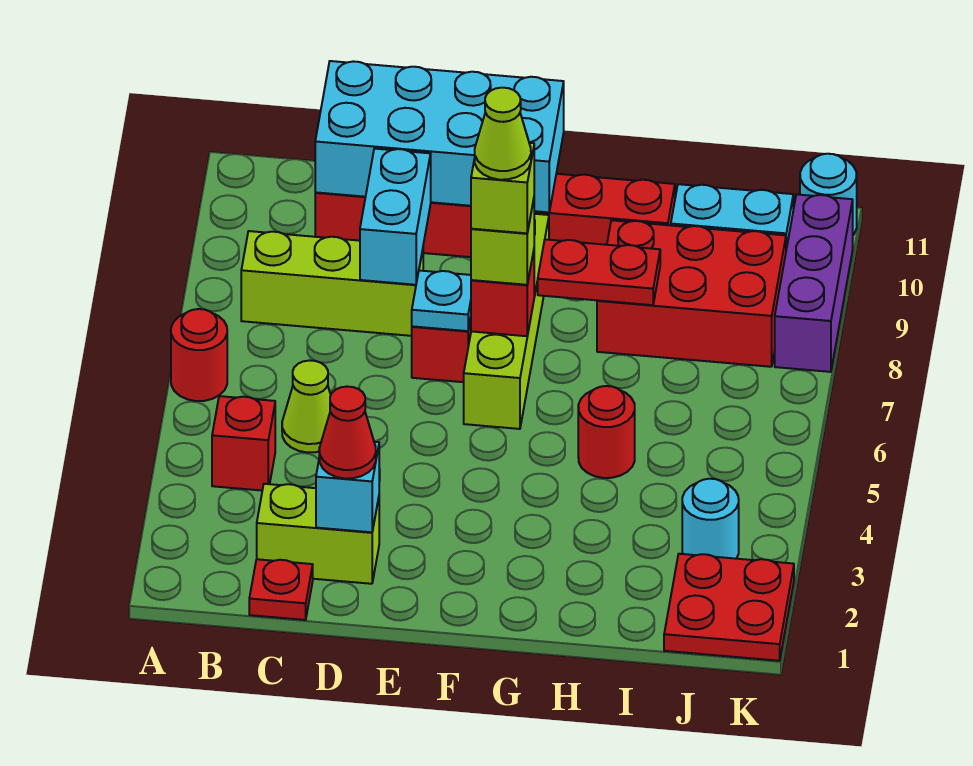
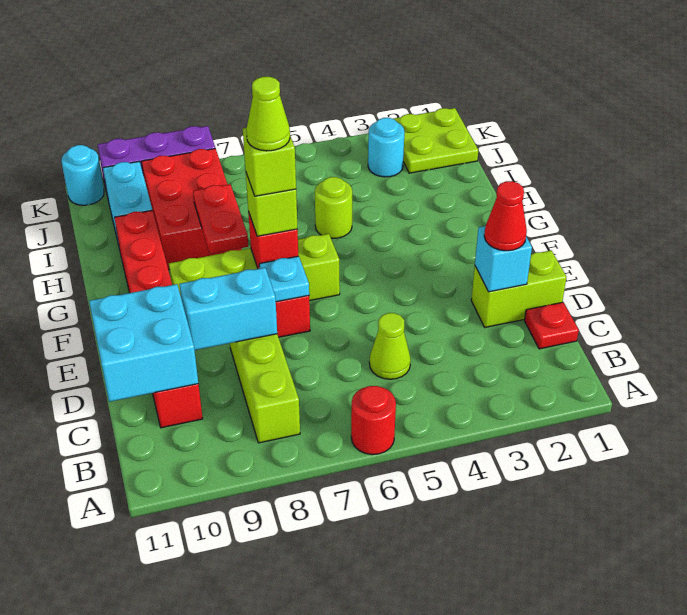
red brick B4 level 1 -> none
lime brick C2:D2 level 1 -> lime brick D1:D2 level 1
cyan brick C10:F11 level 2 -> cyan brick C10:D11 level 2
red round brick H5 level 1 -> lime round brick H5 level 1
red plate J1:K2 level 1 -> lime plate J1:K2 level 1

